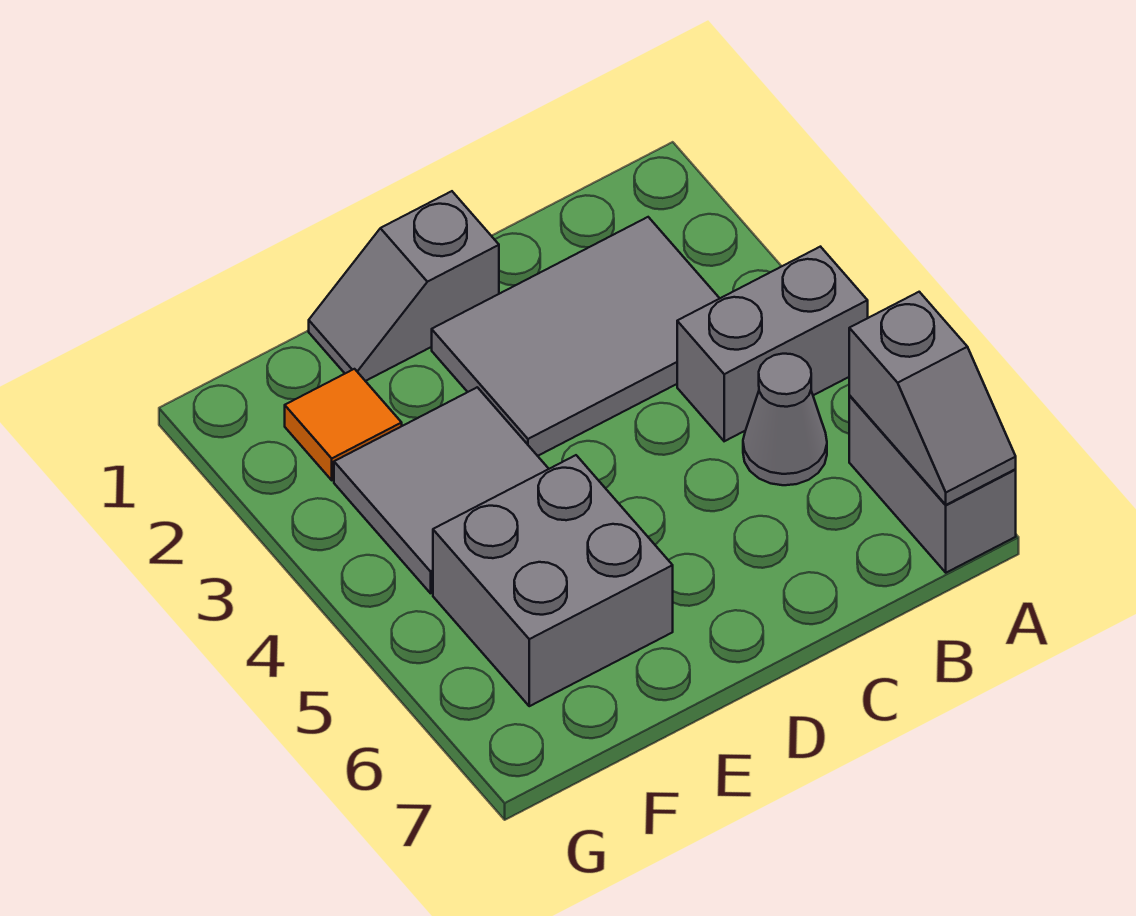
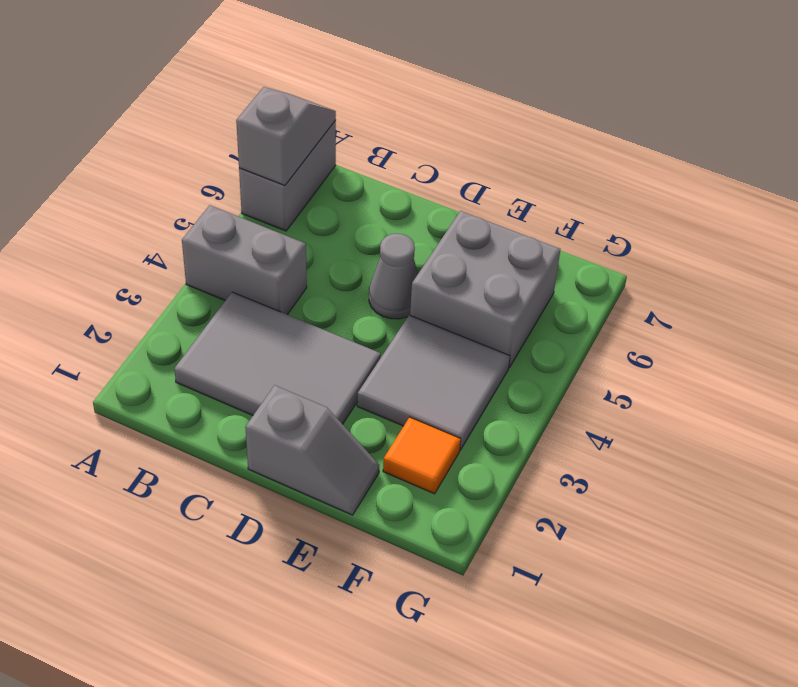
grey cone B5 level 1 -> grey cone D5 level 1

